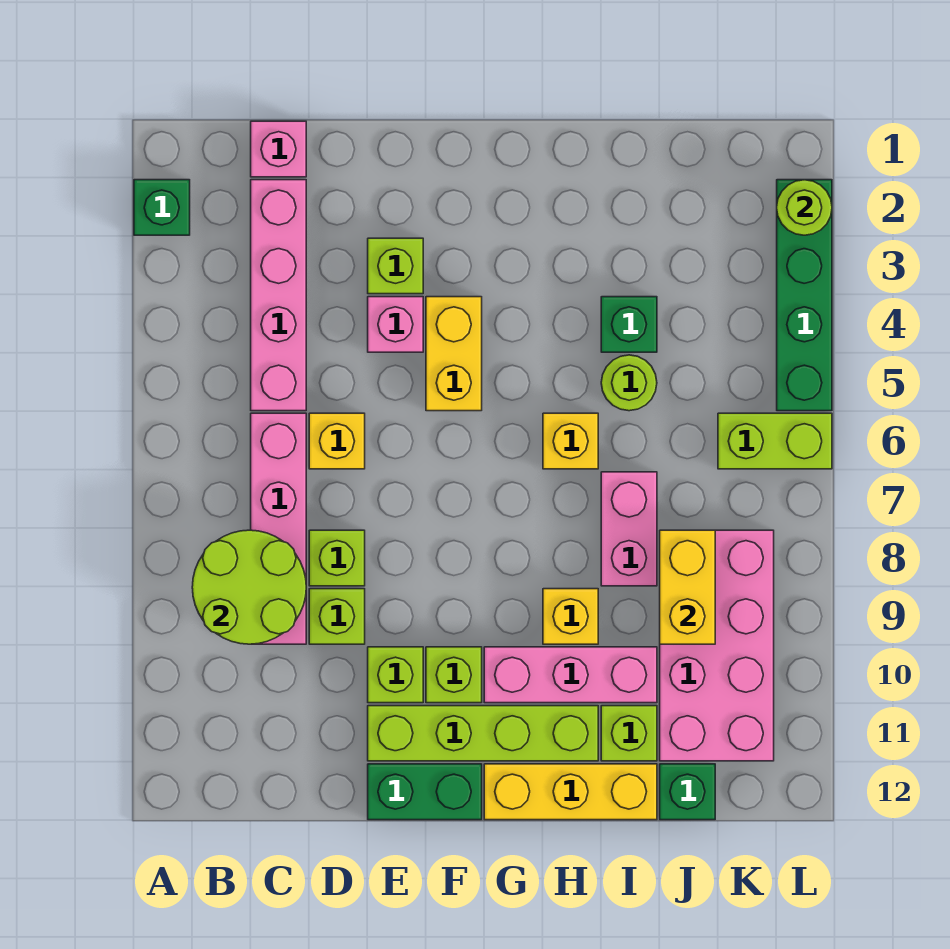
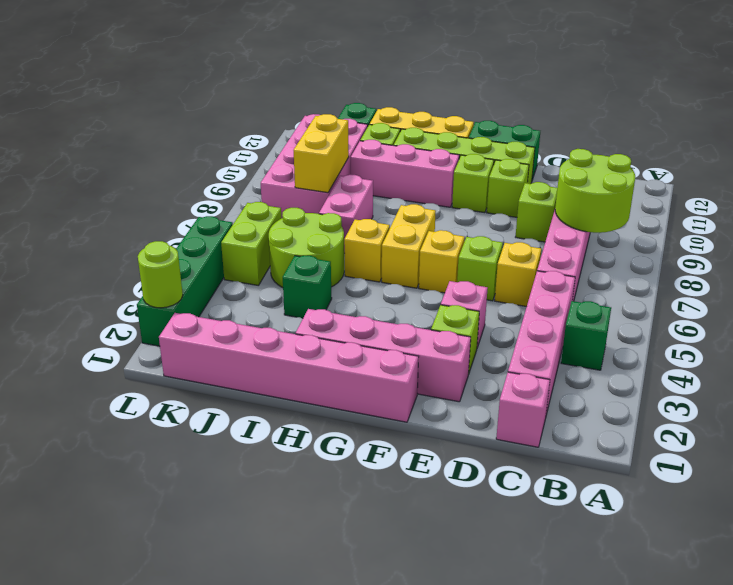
green brick A2 level 1 -> green brick B4 level 1
lime brick D8 level 1 -> lime brick E6 level 1
none -> pink brick E2:H2 level 1
none -> pink brick F1:K1 level 1
yellow brick F4:F5 level 1 -> yellow brick G6:G7 level 1
yellow brick H9 level 1 -> yellow brick F6 level 1
lime round brick I5 level 1 -> lime round brick I5:J6 level 1
lime brick K6:L6 level 1 -> lime brick K5:K6 level 1

